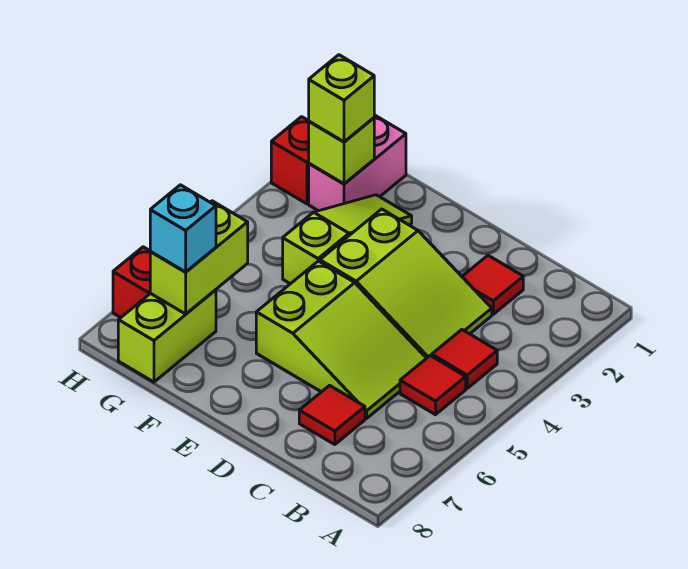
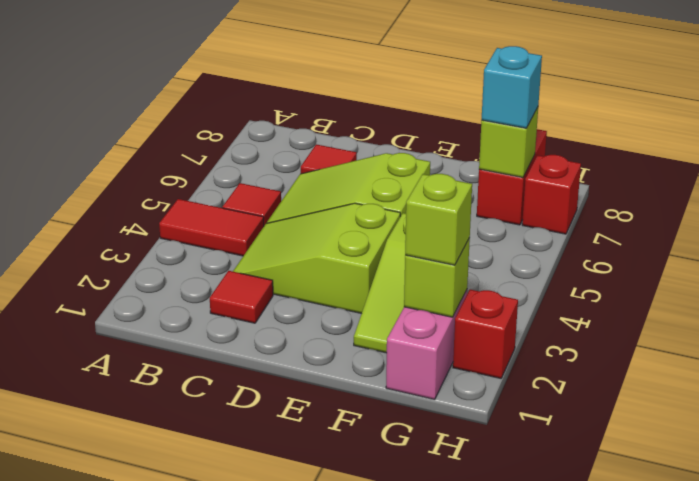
red tile B4 level 1 -> red tile A4:B4 level 1
lime brick G6:G7 level 2 -> lime brick G7 level 2
lime brick G7:G8 level 1 -> red brick G7:G8 level 1

